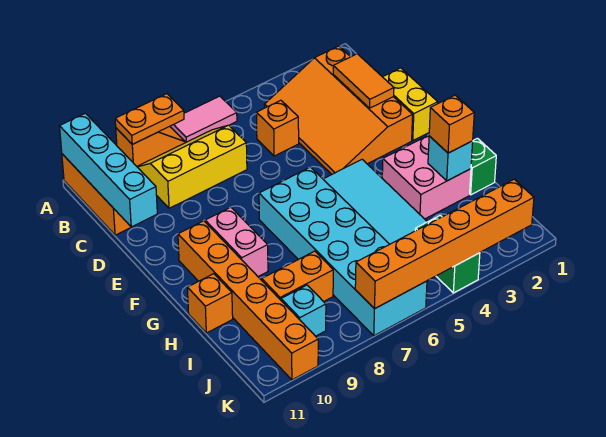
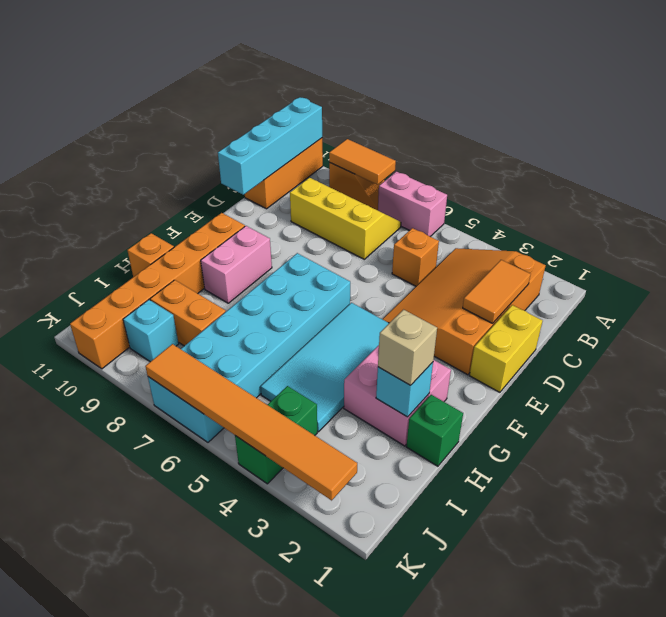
pink tile A6:A7 level 1 -> pink brick A6:A7 level 1
orange plate A8:A9 level 2 -> orange tile A8:A9 level 2
orange brick H2 level 3 -> tan brick H2 level 3
orange brick K2:K7 level 2 -> orange tile K2:K7 level 2

